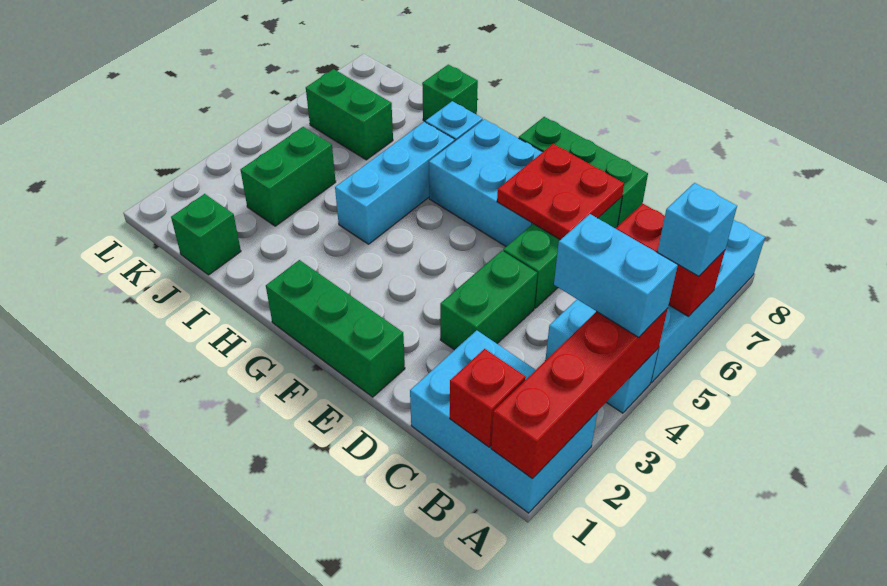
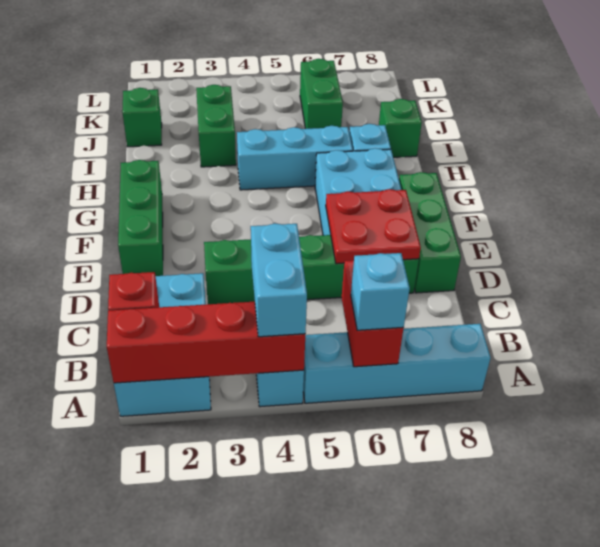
green brick J3:J4 level 1 -> green brick I3:J3 level 1

